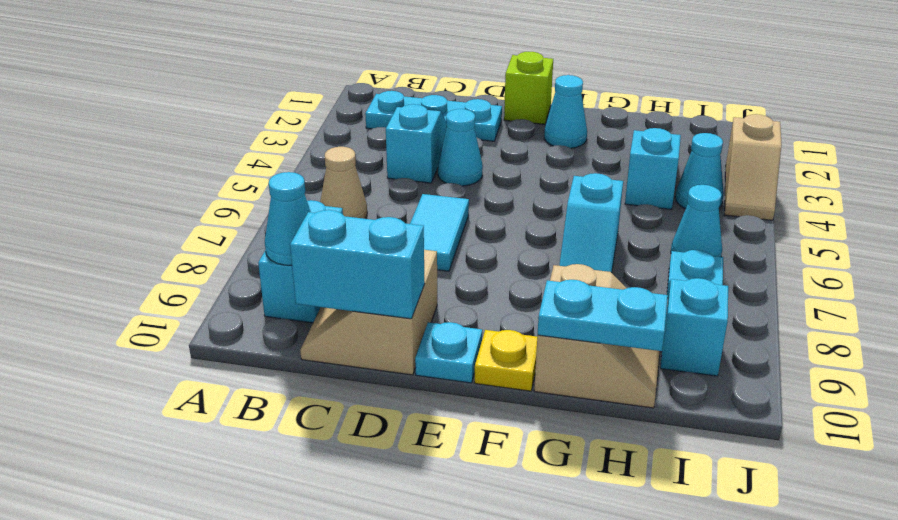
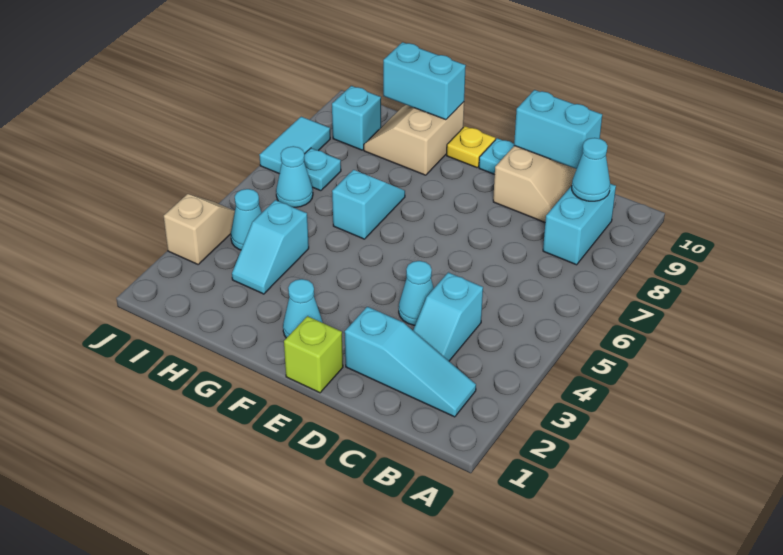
cyan plate B2:D2 level 1 -> cyan slope B2:D2 level 1 top D
tan cone B6 level 1 -> none
cyan tile D6:D7 level 1 -> cyan tile J7:J8 level 1
cyan plate G10:H10 level 2 -> cyan brick G10:H10 level 2

